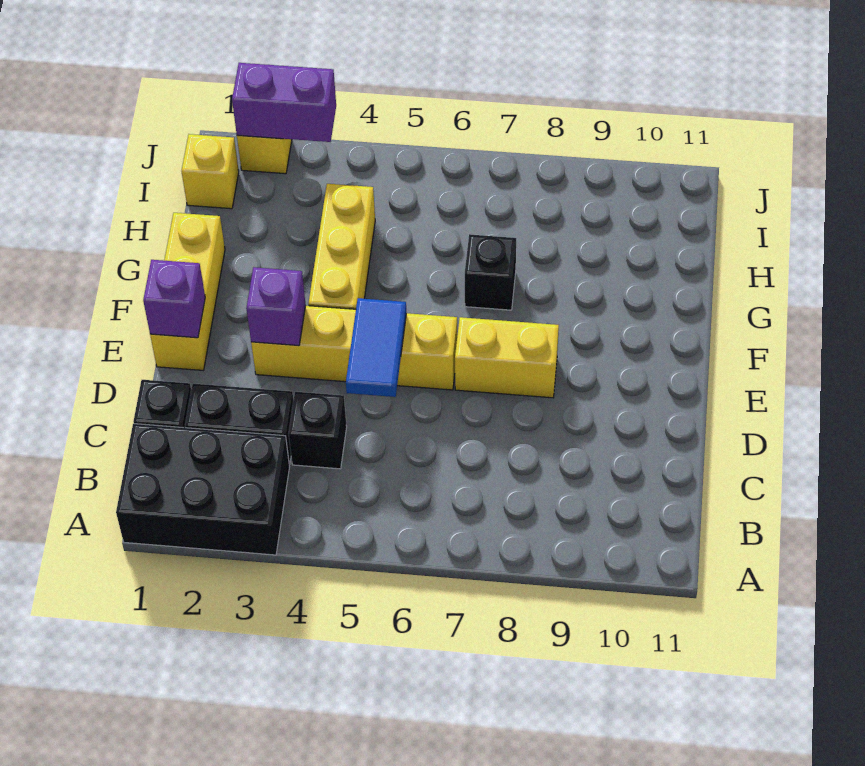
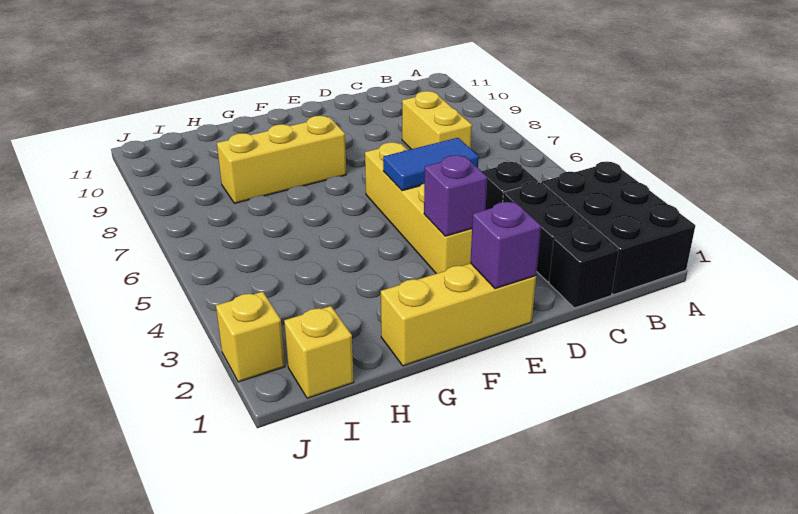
yellow brick E7:E8 level 1 -> yellow brick C7:C8 level 1
yellow brick F4:H4 level 1 -> yellow brick F8:H8 level 1
black brick G7 level 1 -> none
purple brick J2:J3 level 2 -> none

